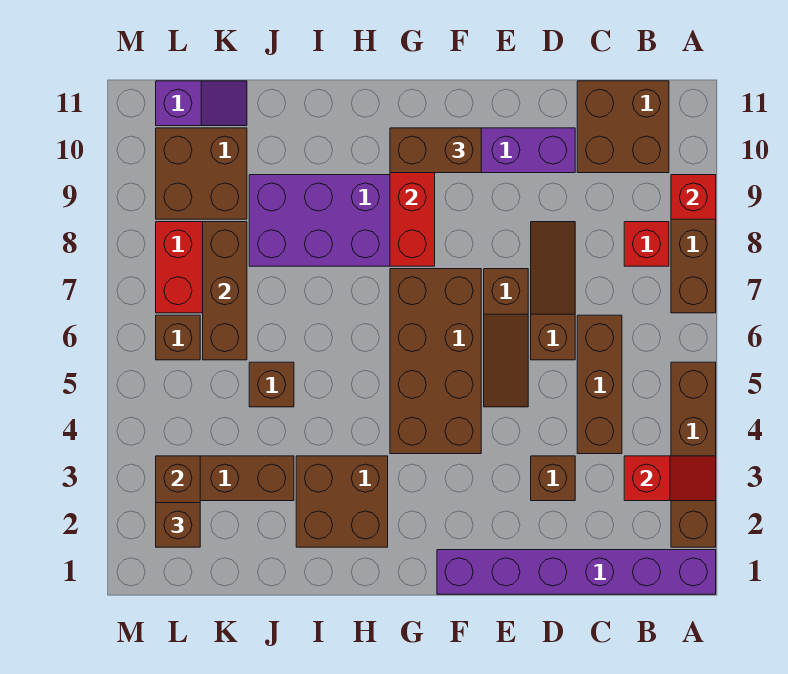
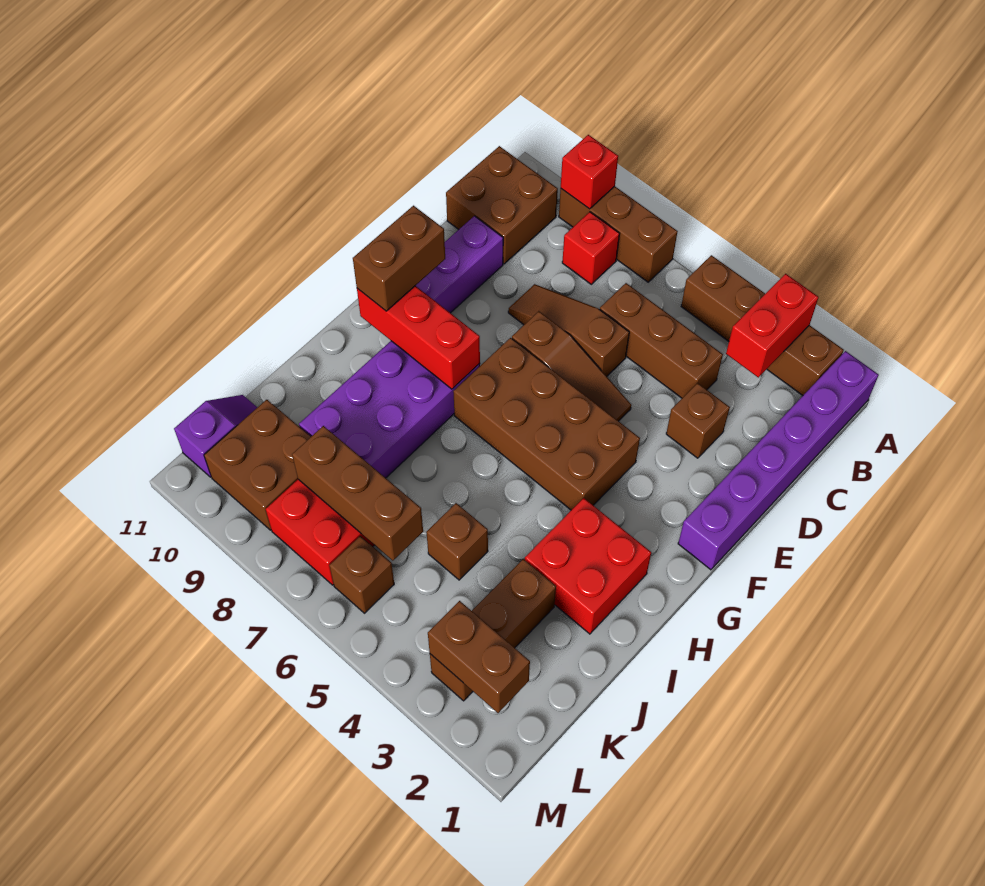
red slope A3:B3 level 2 top B -> red brick A3:B3 level 2
brown brick H2:I3 level 1 -> red brick H2:I3 level 1
brown brick L2 level 3 -> none

